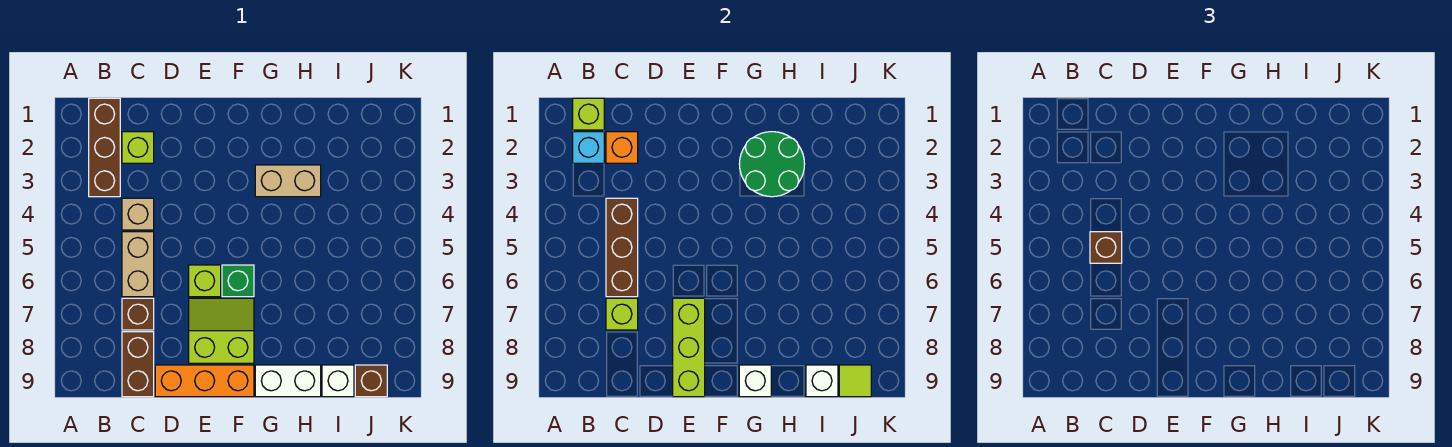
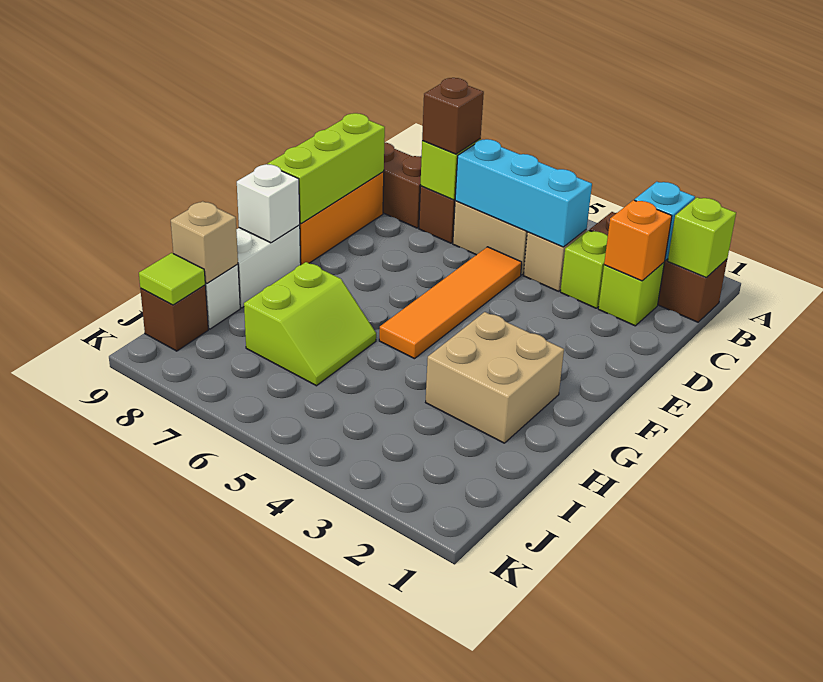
brown brick C4:C6 level 2 -> cyan brick C4:C6 level 2
brown brick C5 level 3 -> brown brick C7 level 3
none -> orange tile D5:G5 level 1
lime brick E6 level 1 -> lime brick C3 level 1
lime slope E7:F8 level 1 top 8 -> lime slope H6:I7 level 1 top 7
lime brick E7:E9 level 2 -> lime brick D9:F9 level 2
green brick F6 level 1 -> none
green round brick G2:H3 level 2 -> none
tan brick G3:H3 level 1 -> tan brick G2:H3 level 1
white brick I9 level 2 -> tan brick I9 level 2

